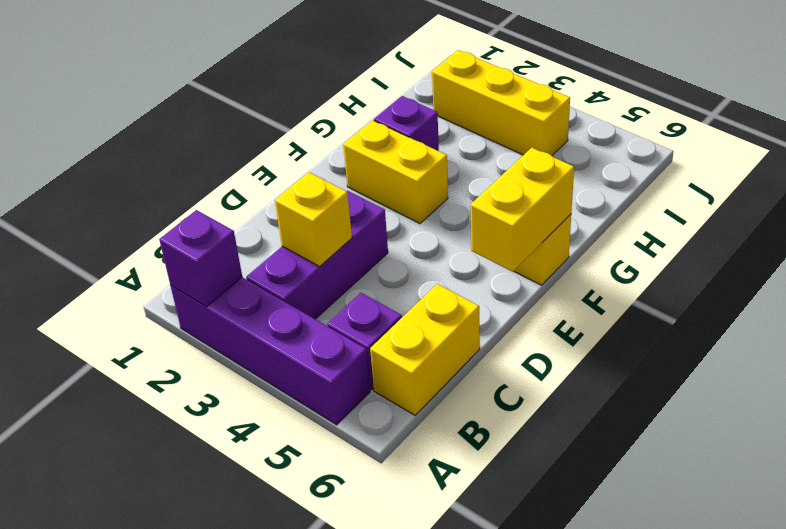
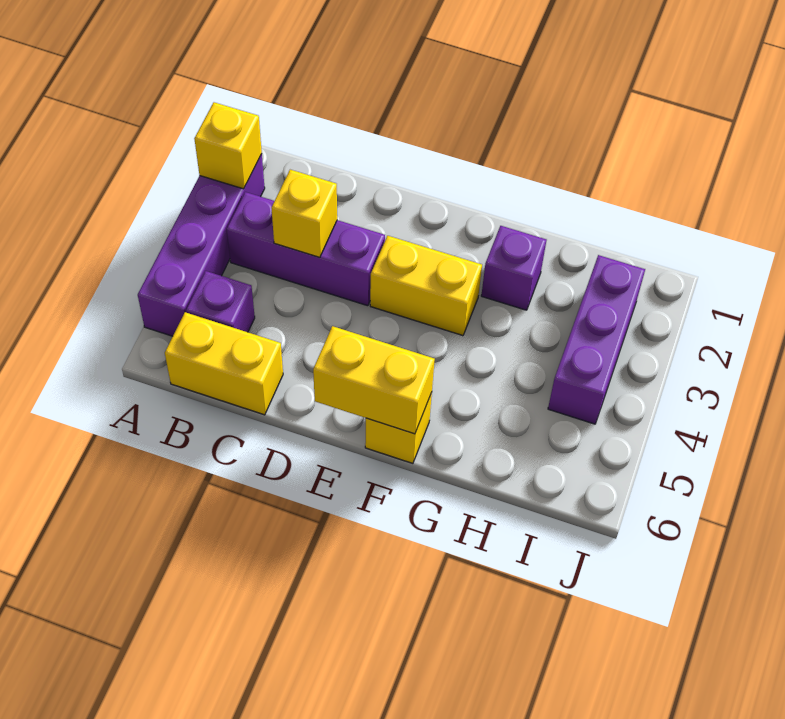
purple brick A2 level 2 -> yellow brick A2 level 2
yellow brick F2:F3 level 1 -> yellow brick E3:F3 level 1
yellow brick I2:I4 level 1 -> purple brick I2:I4 level 1

